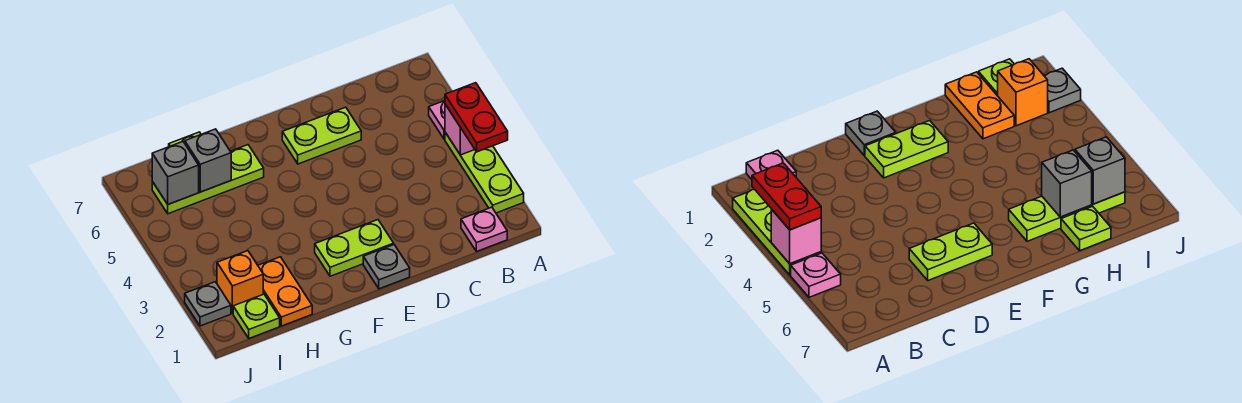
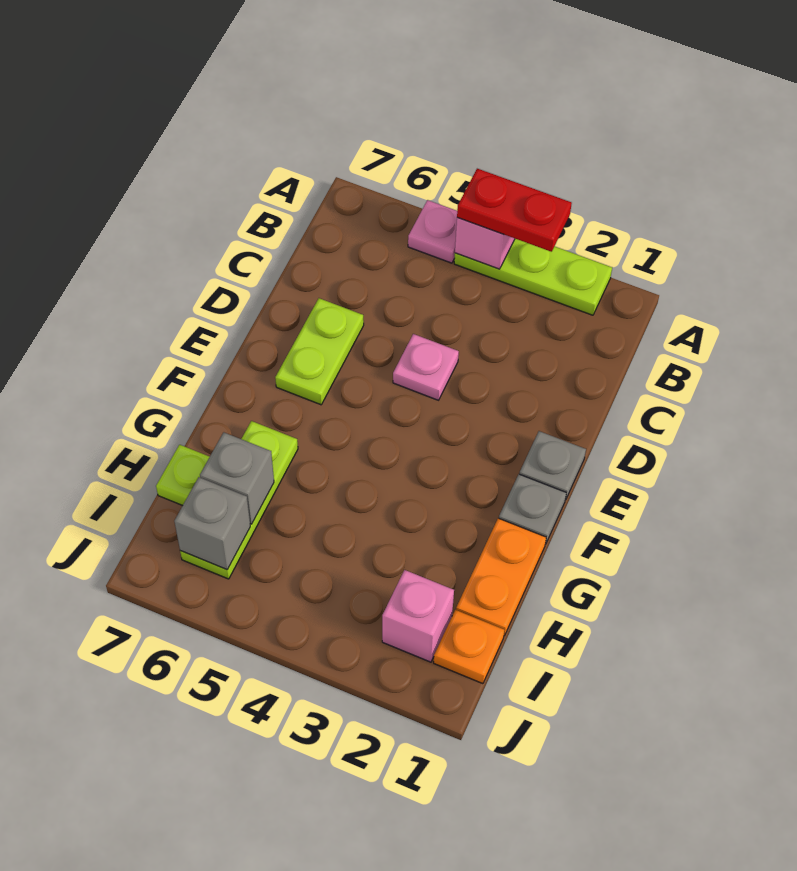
pink plate B1 level 1 -> pink plate D4 level 1
lime plate E2:F2 level 1 -> none
orange plate H1:H2 level 1 -> orange plate G1:H1 level 1
lime plate I1 level 1 -> orange plate I1 level 1
orange brick I2 level 1 -> pink brick I2 level 1
grey plate J2 level 1 -> grey plate F1 level 1

